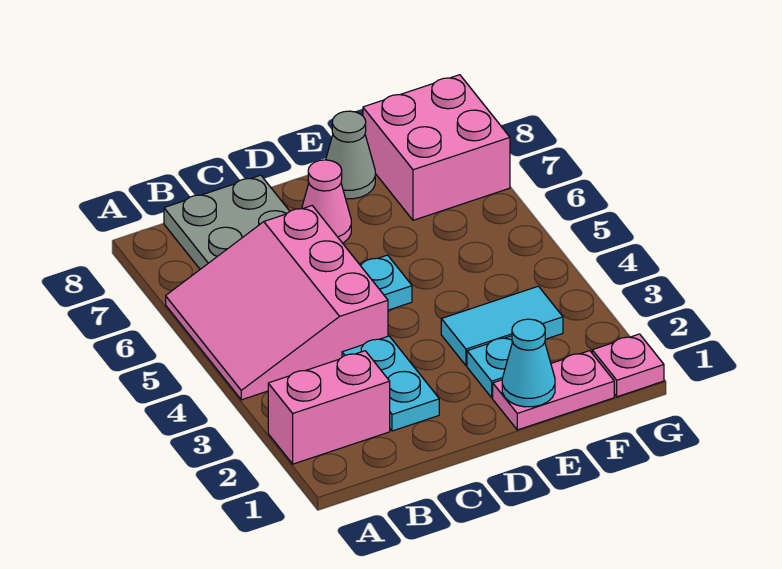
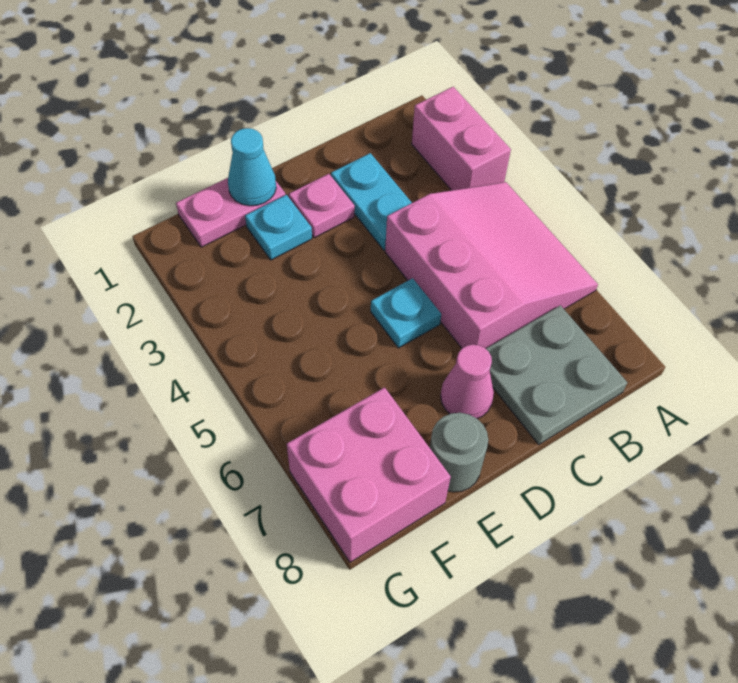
pink brick A2:B2 level 1 -> pink brick A2:A3 level 1
cyan tile E3:F3 level 1 -> none
grey cone E8 level 1 -> grey round brick E8 level 1
pink plate G1 level 1 -> pink plate D2 level 1

